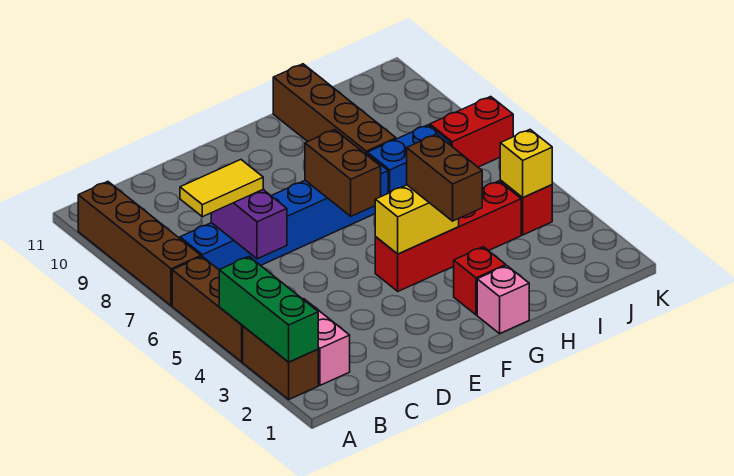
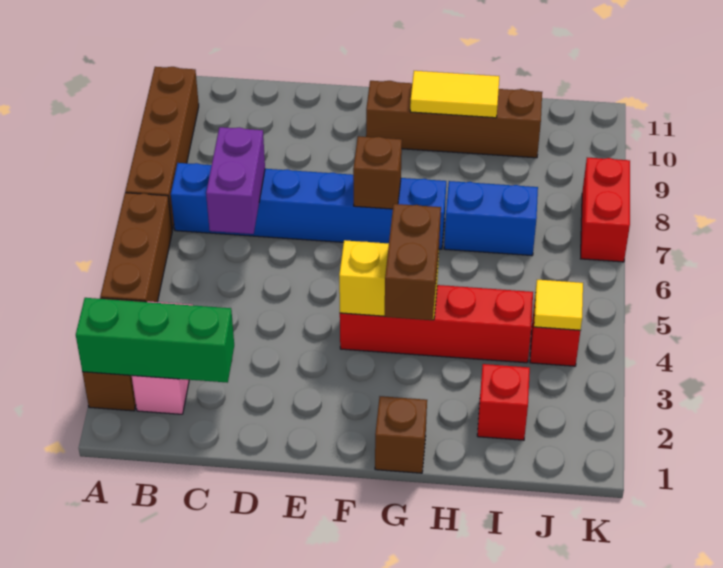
green brick A2:A4 level 2 -> green brick A2:C2 level 2
yellow tile B7:C7 level 3 -> yellow tile G10:H10 level 2
brown brick F6:F7 level 2 -> brown brick F7 level 2
pink brick G1 level 1 -> brown brick G1 level 1
red brick G2 level 1 -> red brick I2 level 1
brown brick H8:H11 level 1 -> brown brick F10:I10 level 1
yellow brick J4 level 2 -> yellow tile J4 level 2
red brick J7:K7 level 1 -> red brick K7:K8 level 1

